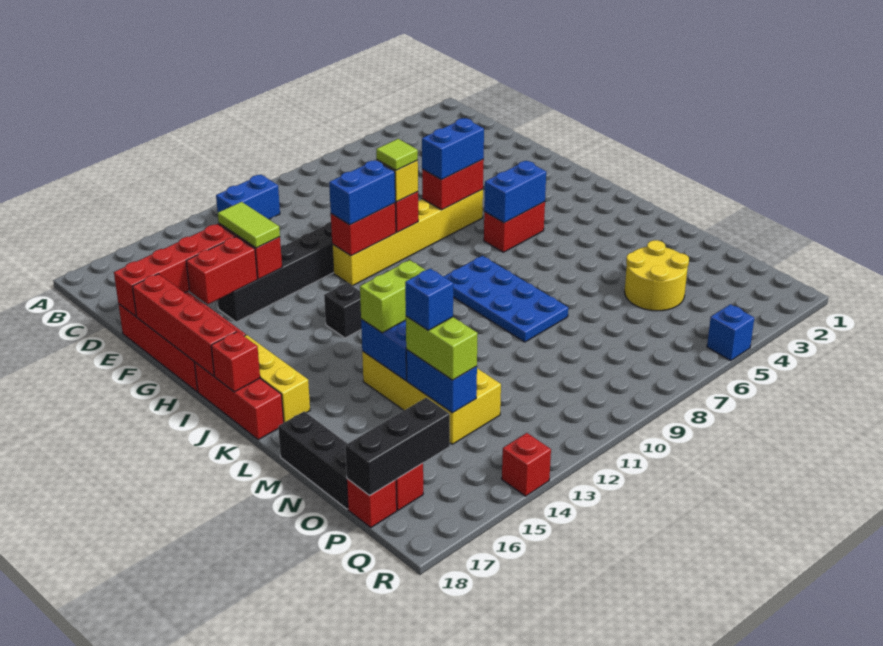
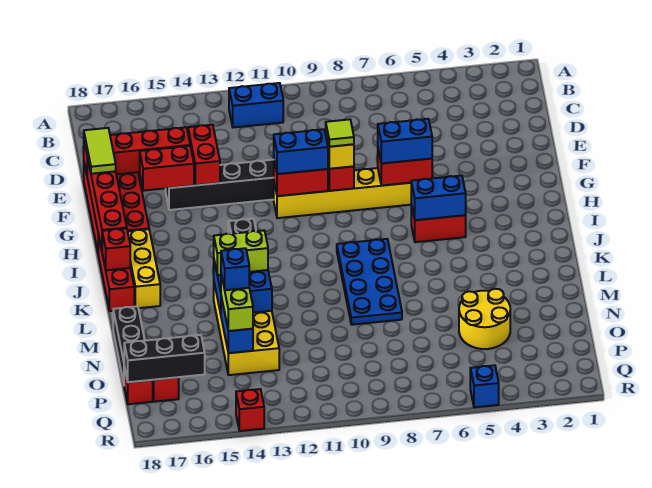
lime tile E14:F14 level 3 -> lime tile E18:F18 level 3

